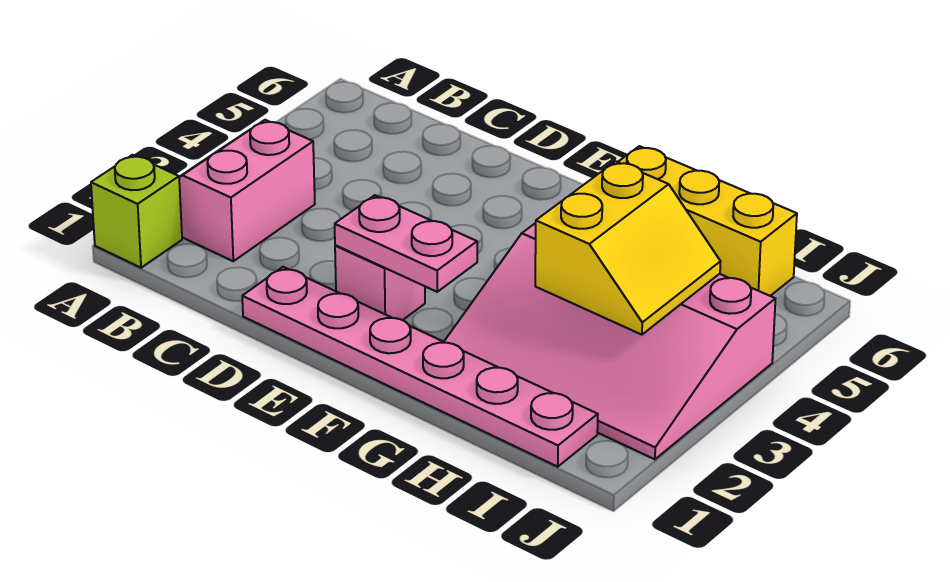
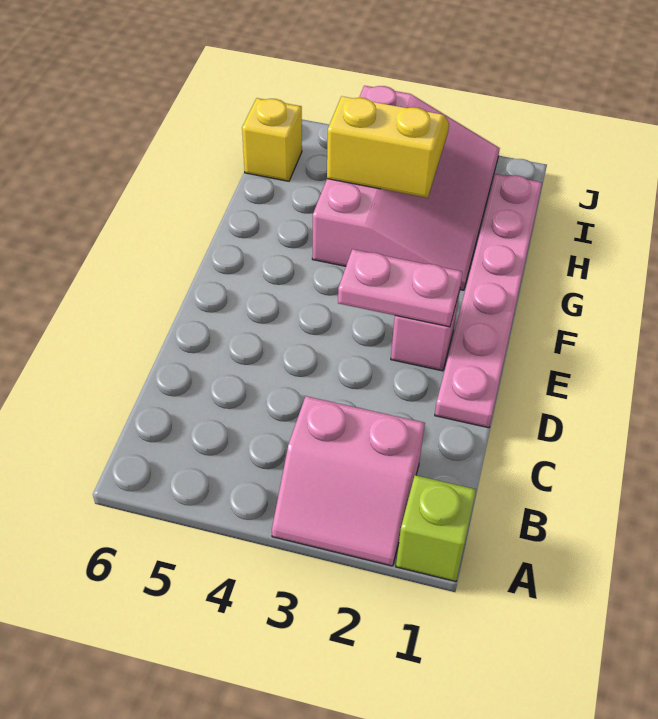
pink plate E2:F2 level 2 -> pink plate E2:E3 level 2
yellow brick G6:I6 level 1 -> yellow brick I6 level 1

